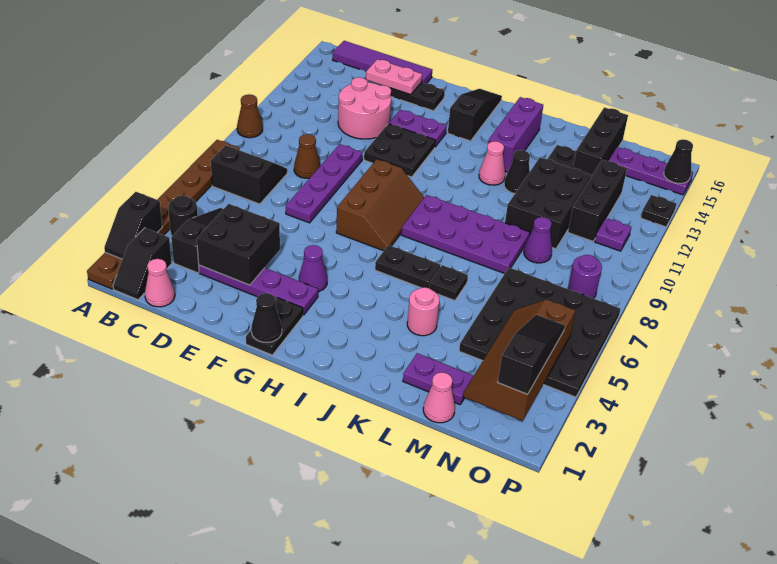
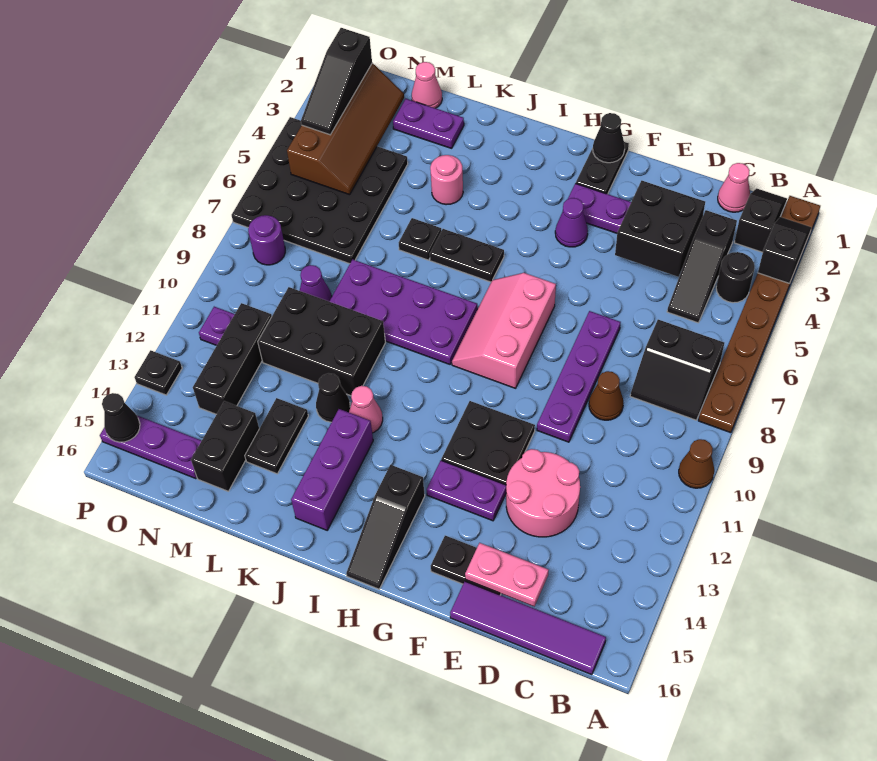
brown slope G7:H9 level 1 top G -> pink slope G7:H9 level 1 top G
black brick L10:M12 level 1 -> black brick K10:M11 level 1
black brick M14:M16 level 1 -> black brick M14:M15 level 1

